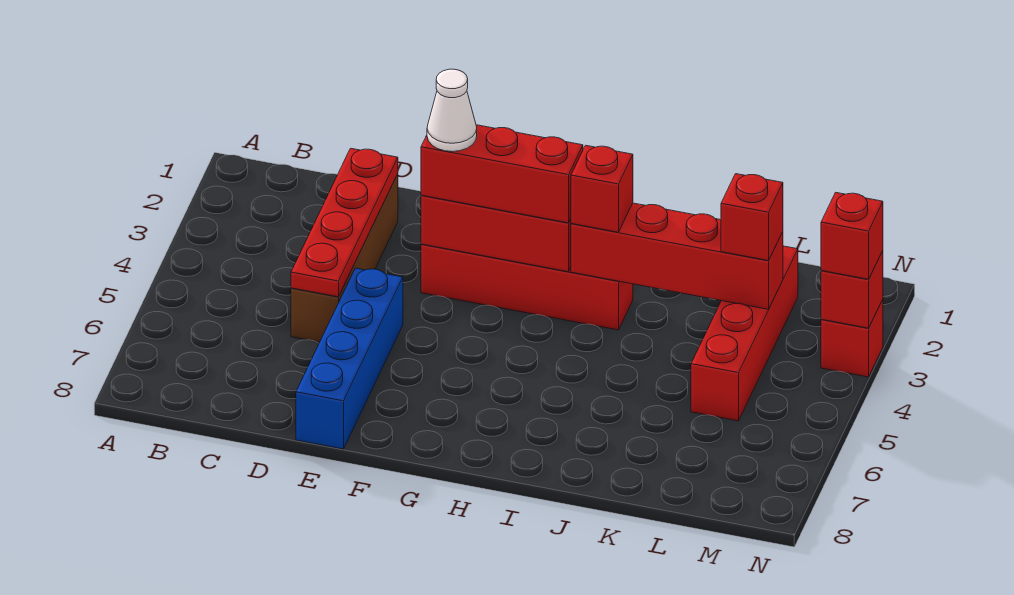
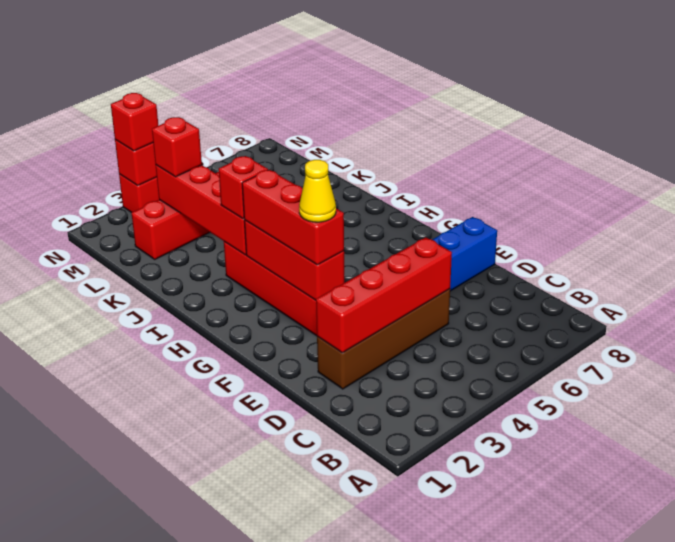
red plate D2:D5 level 2 -> red brick D2:D5 level 2
white cone F3 level 4 -> yellow cone F3 level 4

